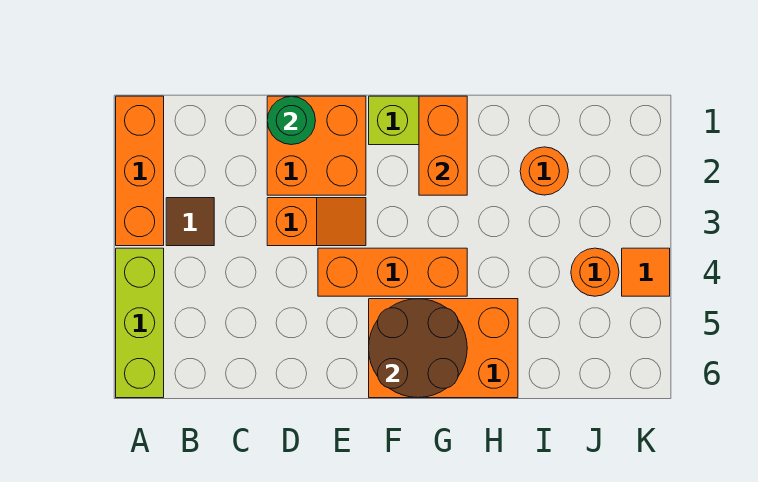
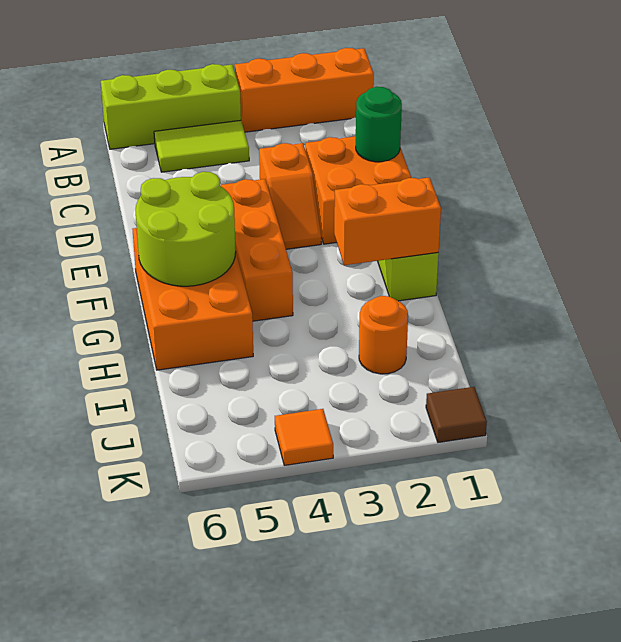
brown tile B3 level 1 -> brown tile K1 level 1
none -> lime tile B4:B5 level 1
brown round brick F5:G6 level 2 -> lime round brick F5:G6 level 2
orange round brick J4 level 1 -> none

